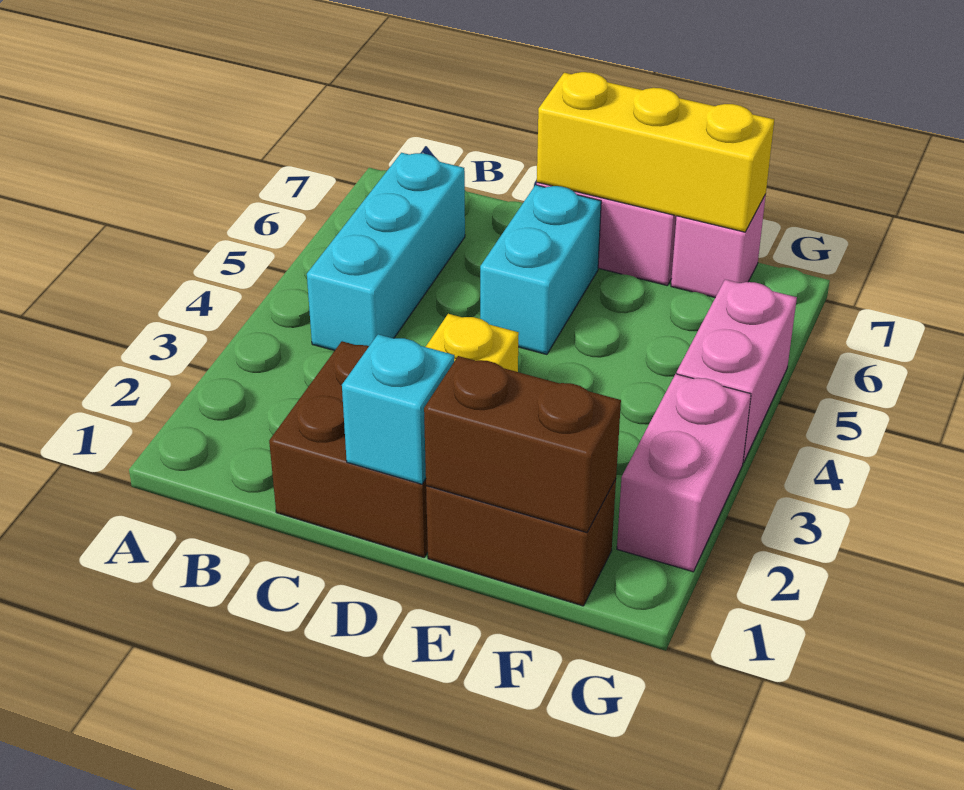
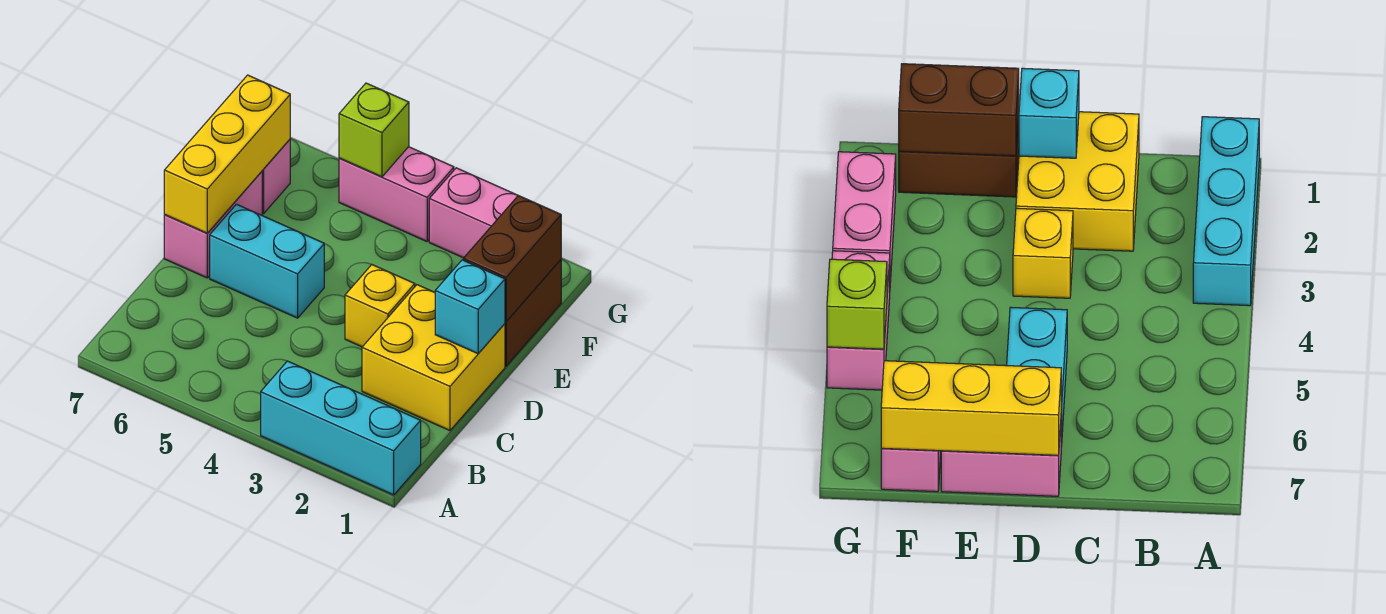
cyan brick B4:B6 level 1 -> cyan brick A1:A3 level 1
brown brick C1:D2 level 1 -> yellow brick C1:D2 level 1
none -> lime brick G5 level 2

